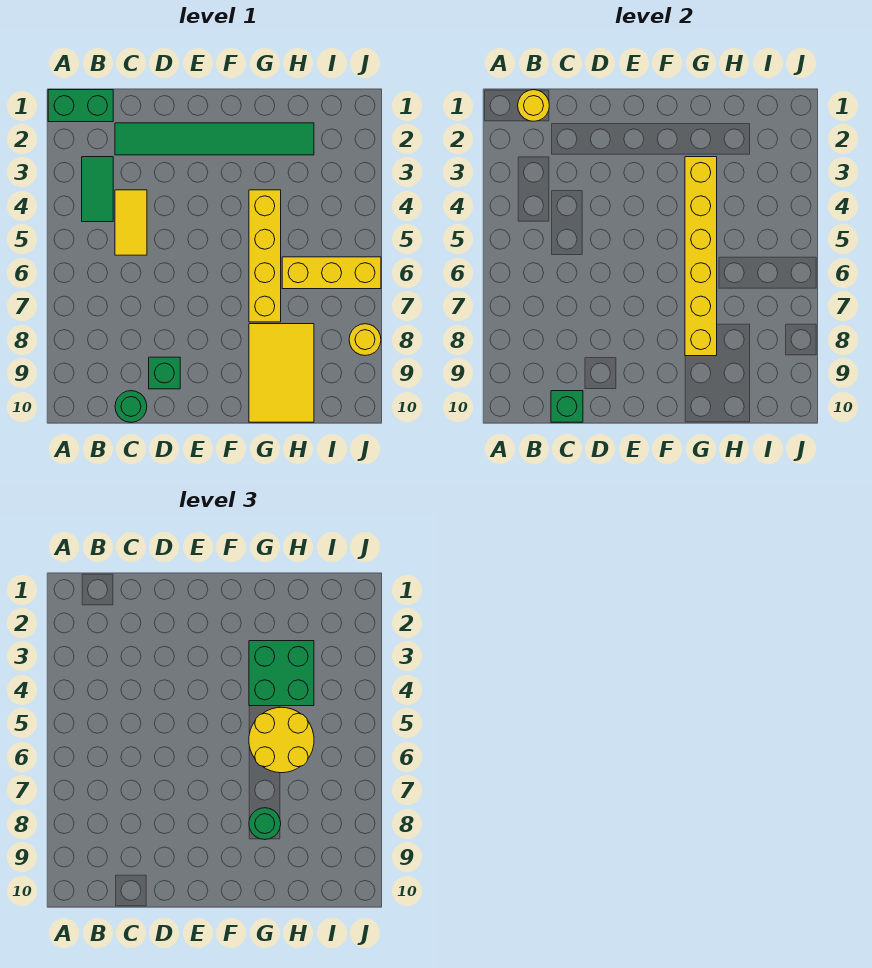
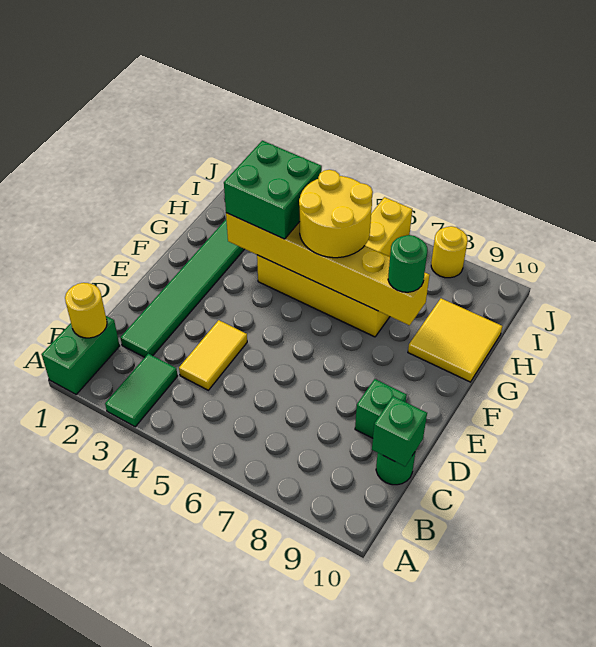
green tile B3:B4 level 1 -> green tile A3:B3 level 1
yellow tile C4:C5 level 1 -> yellow tile C4:D4 level 1
yellow tile G8:H10 level 1 -> yellow tile G9:H10 level 1

